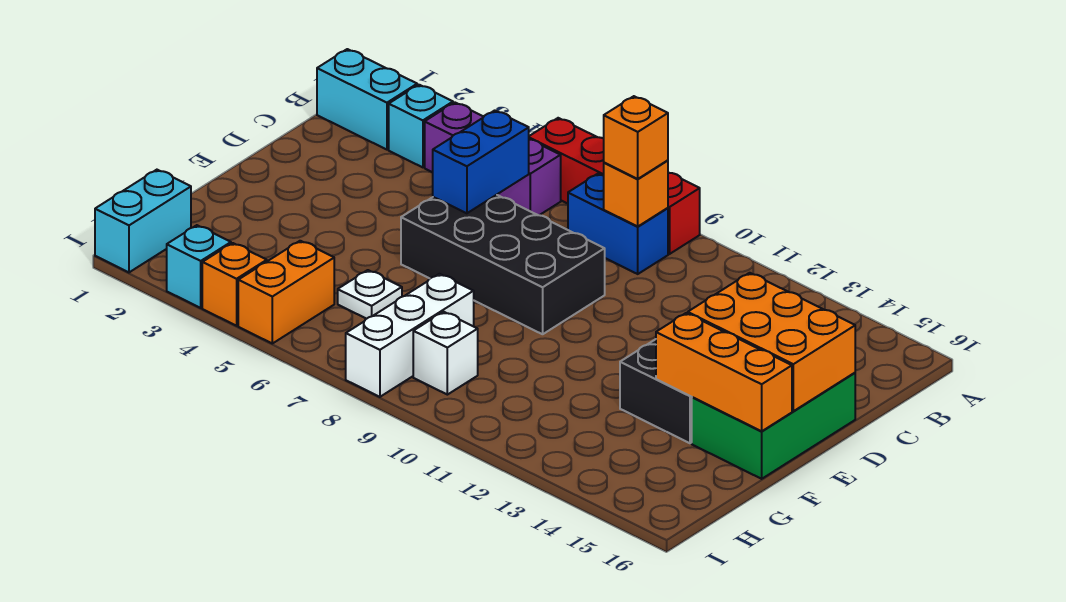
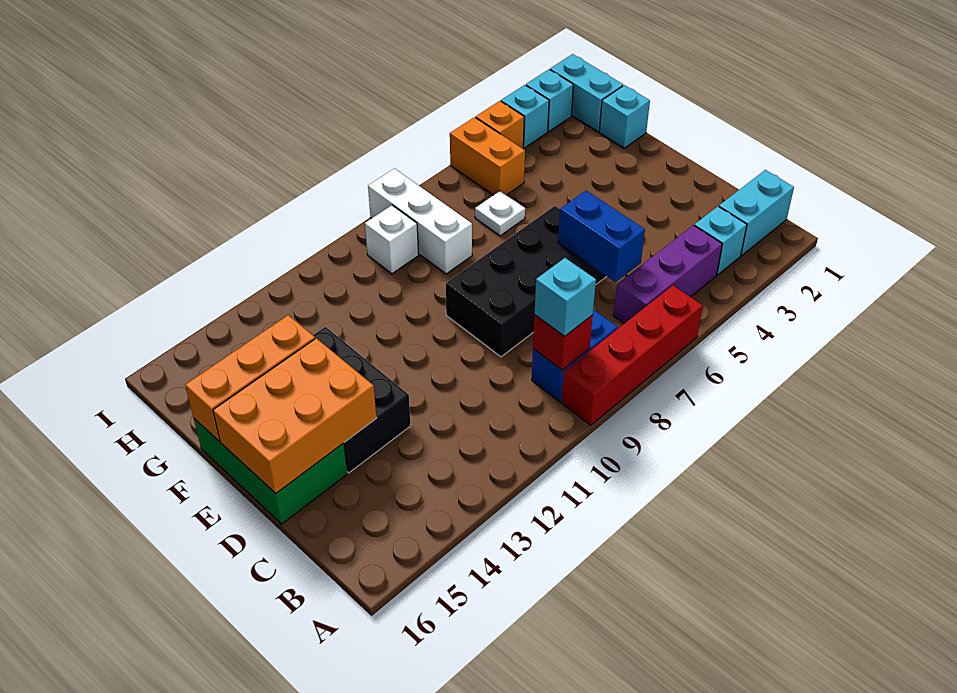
orange brick B9 level 2 -> red brick B9 level 2
orange brick B9 level 3 -> cyan brick B9 level 3
none -> cyan brick G1 level 1
none -> cyan brick I2 level 1

